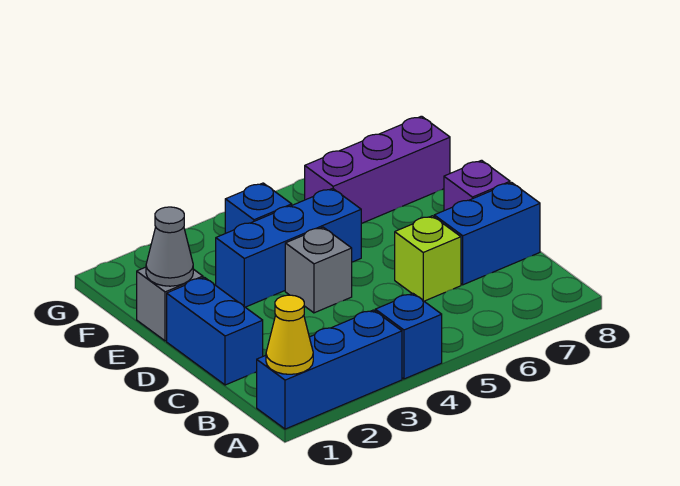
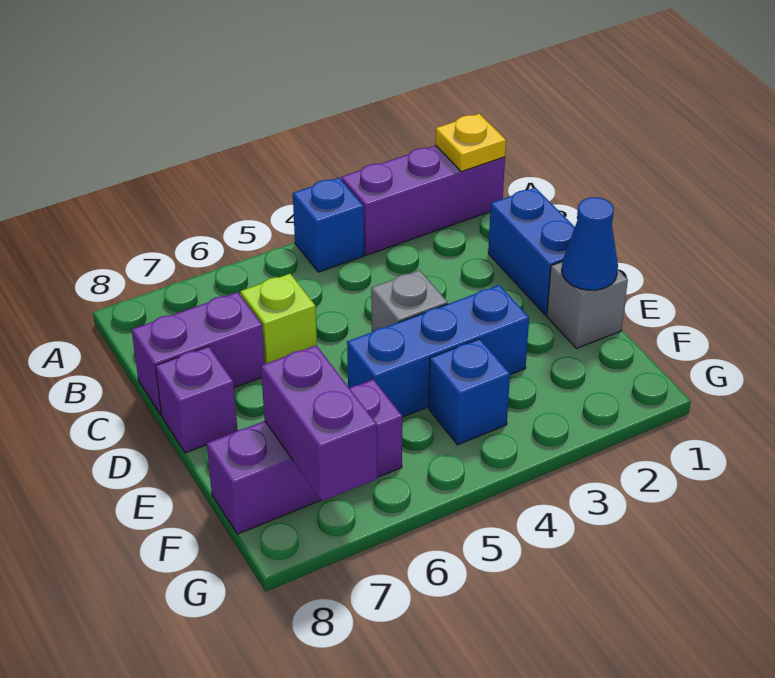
blue brick A1:A3 level 1 -> purple brick A1:A3 level 1
yellow cone A1 level 2 -> yellow plate A1 level 2
blue brick C7:C8 level 1 -> purple brick C7:C8 level 1
grey cone E1 level 2 -> blue cone E1 level 2
none -> purple brick F7:G7 level 2

